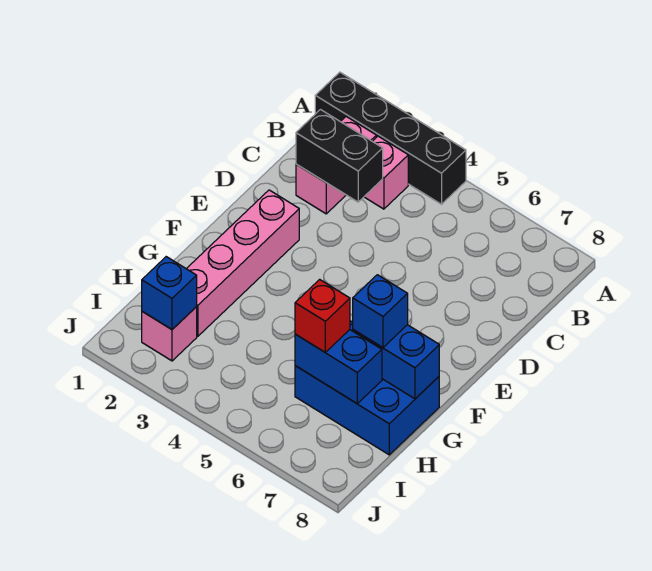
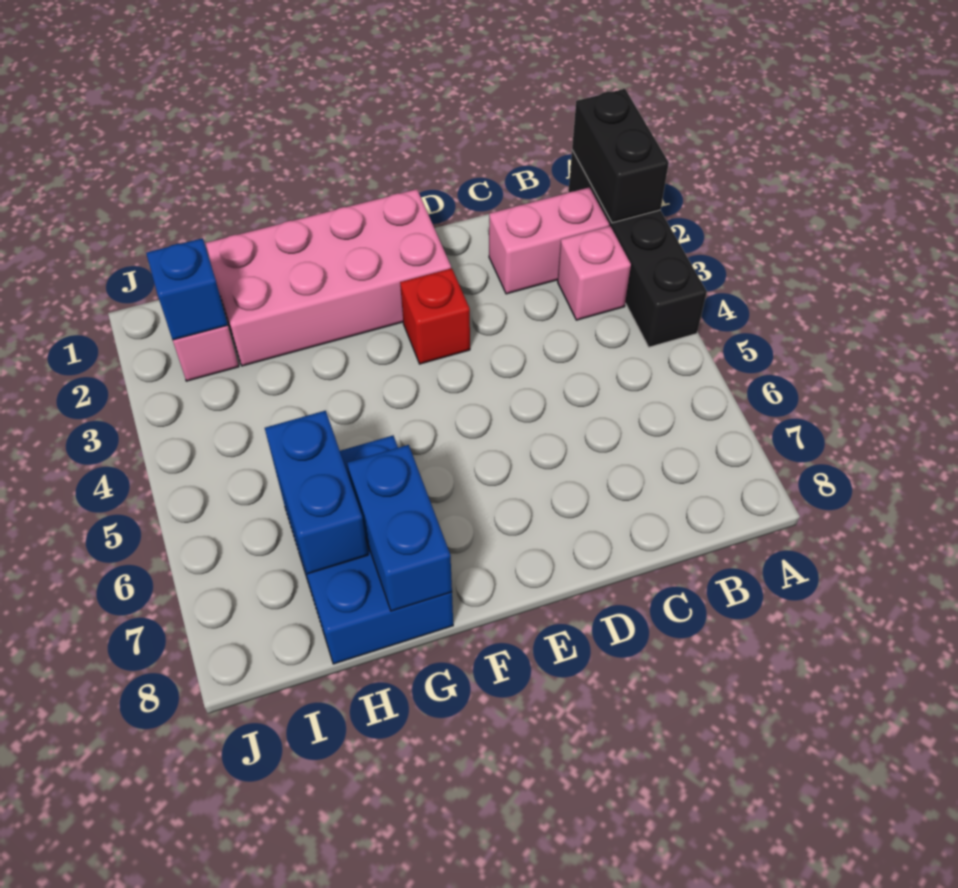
black brick C2:C3 level 2 -> black brick A1:A2 level 2
pink brick E2:H2 level 1 -> pink brick E1:H2 level 1
blue brick G7 level 3 -> none
red brick H6 level 3 -> red brick E3 level 1

